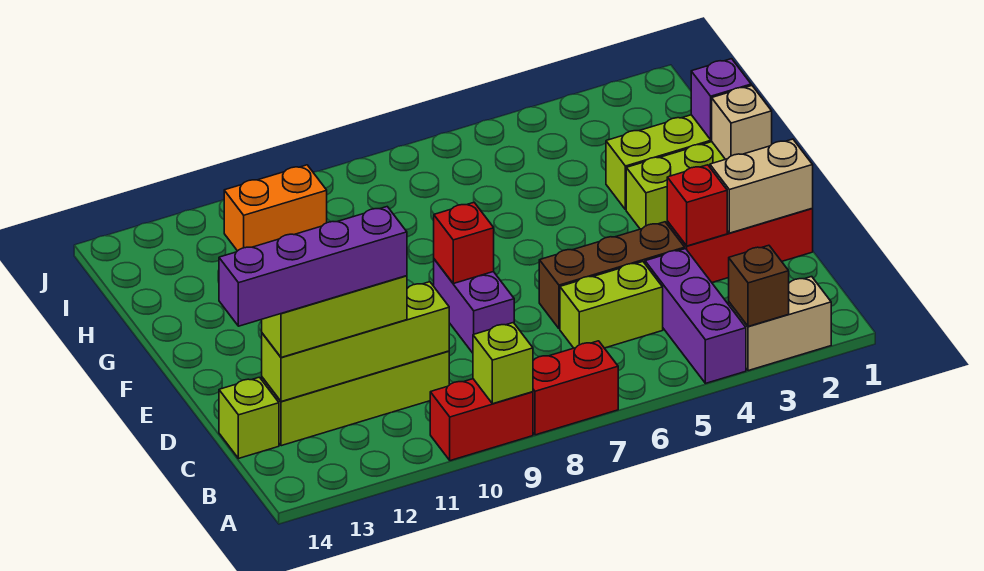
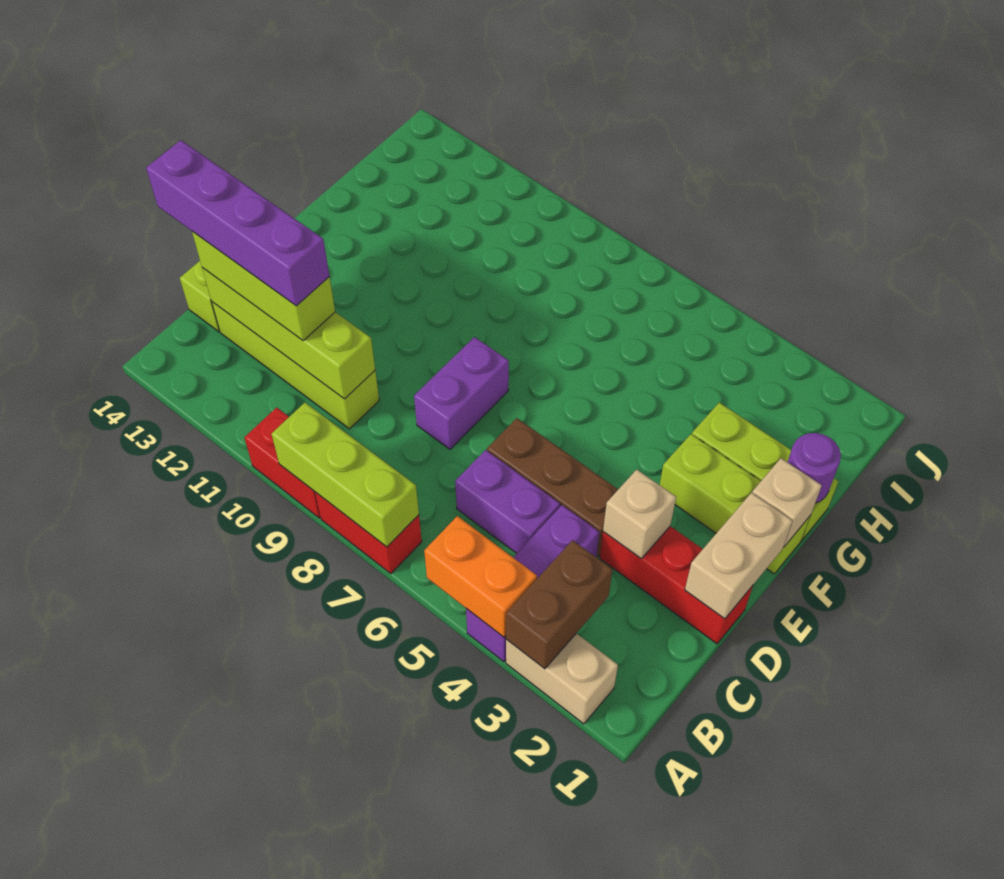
brown brick A3 level 2 -> brown brick A3:B3 level 2
lime brick A9 level 2 -> lime brick A7:A9 level 2
lime brick C5:C6 level 1 -> purple brick C5:C6 level 1
tan brick D1:D2 level 2 -> tan brick D1:E1 level 2
red brick D3 level 2 -> tan brick D3 level 2
red brick E8 level 2 -> none
purple brick G1 level 2 -> purple round brick G1 level 2
orange brick I10:I11 level 1 -> orange brick A4:A5 level 2

